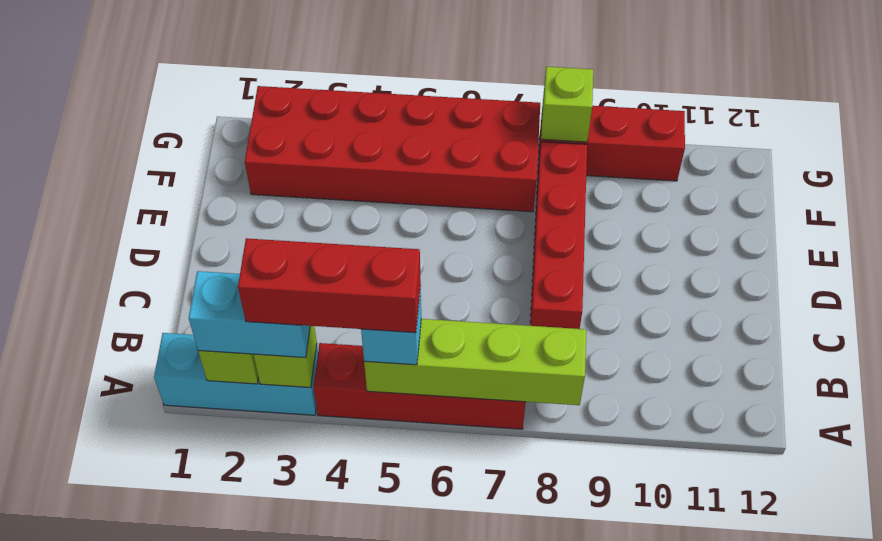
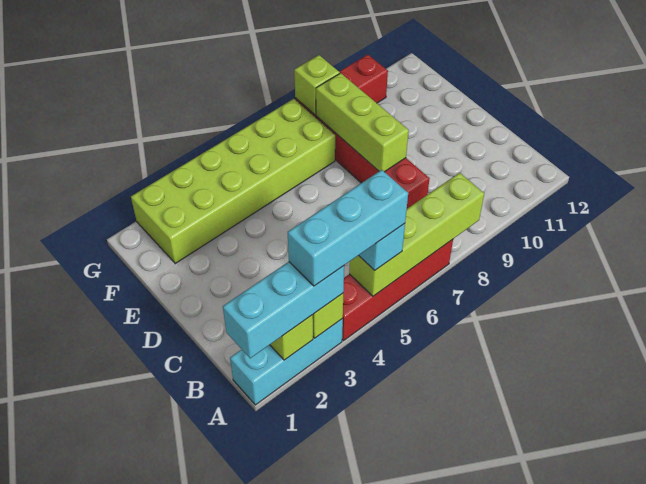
cyan brick A2:A3 level 3 -> cyan brick A1:A3 level 3
red brick A3:A5 level 4 -> cyan brick A3:A5 level 4
none -> lime brick D8:F8 level 2
red brick F2:G7 level 1 -> lime brick F2:G7 level 1

